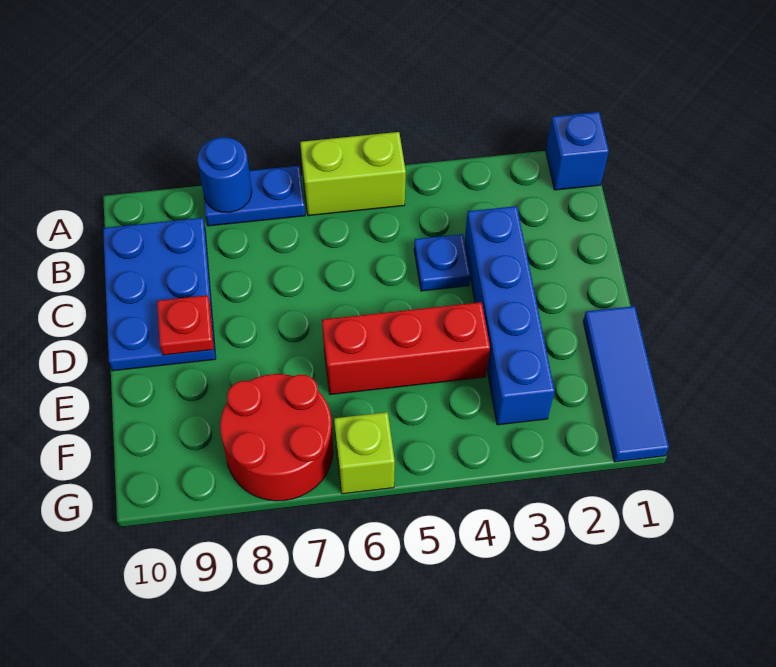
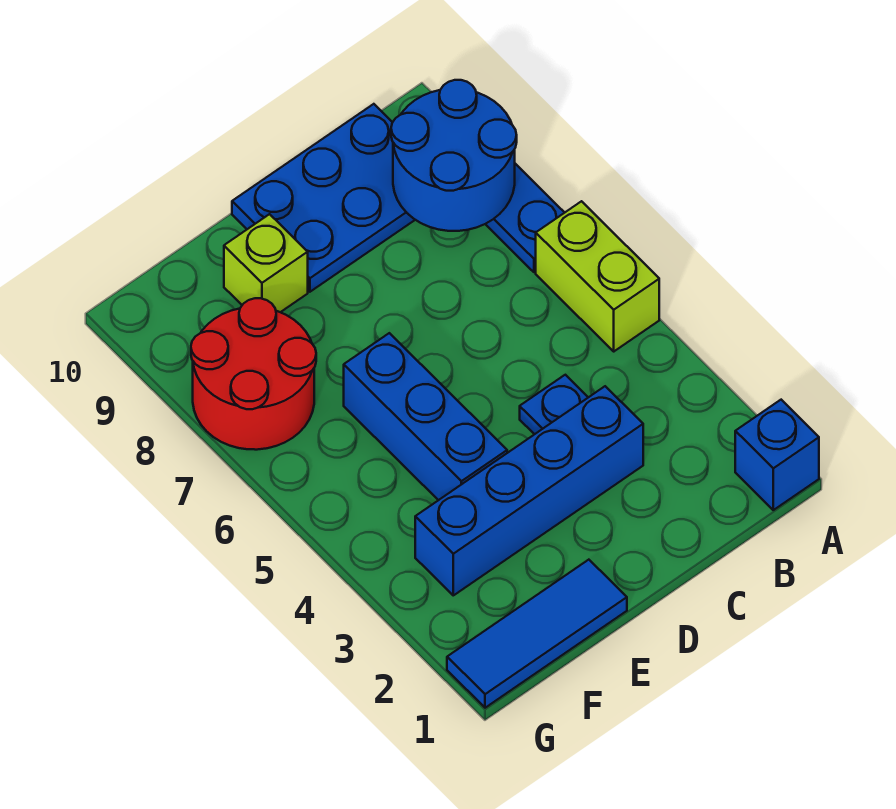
blue round brick A8 level 2 -> blue round brick A8:B9 level 2
red plate D9 level 2 -> none
red brick E4:E6 level 1 -> blue brick E4:E6 level 1
lime brick G6 level 1 -> lime brick E9 level 1

